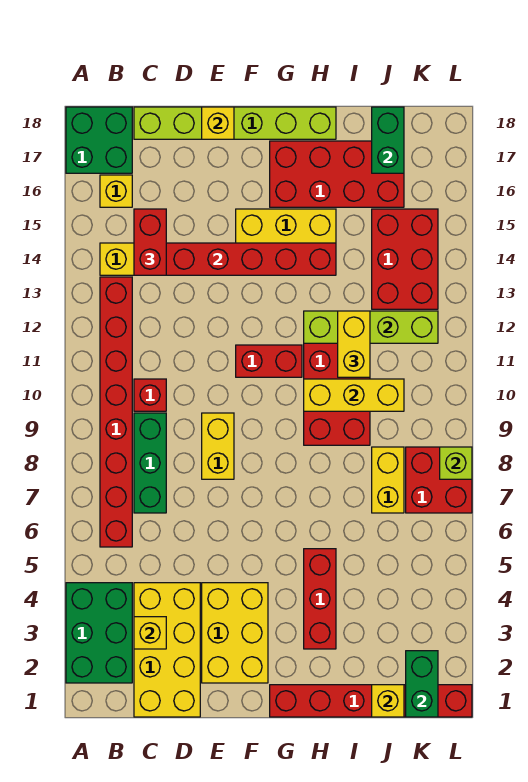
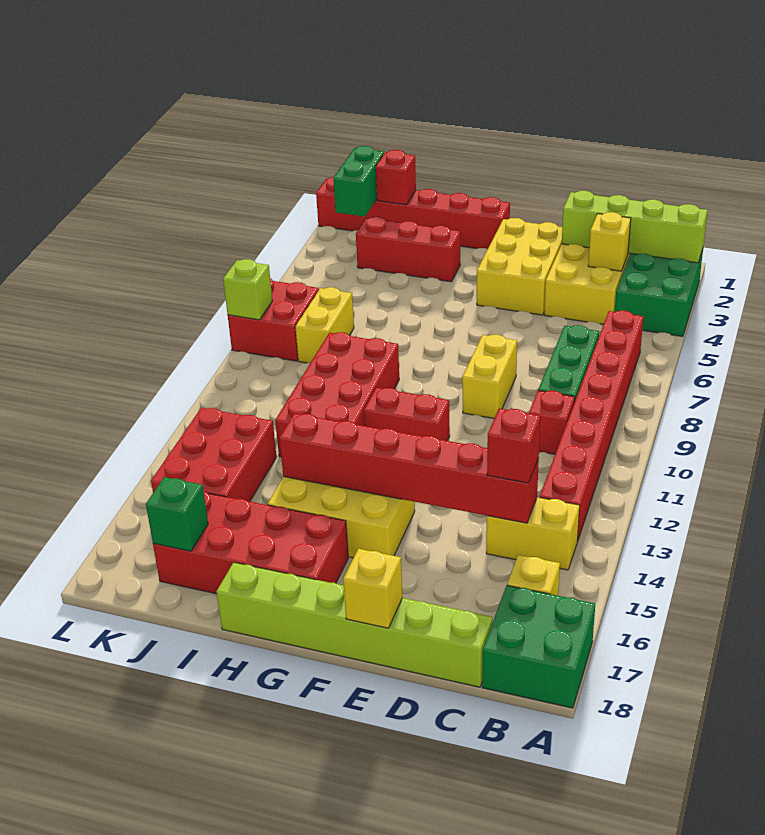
red brick C14:C15 level 3 -> red brick C14 level 3
red brick H3:H5 level 1 -> red brick H3:J3 level 1
yellow brick H10:J10 level 2 -> none
lime brick H12:K12 level 2 -> lime brick A2:D2 level 2
yellow brick I11:I12 level 3 -> none
yellow brick J1 level 2 -> red brick J1 level 2
green brick J17:J18 level 2 -> green brick J17 level 2

